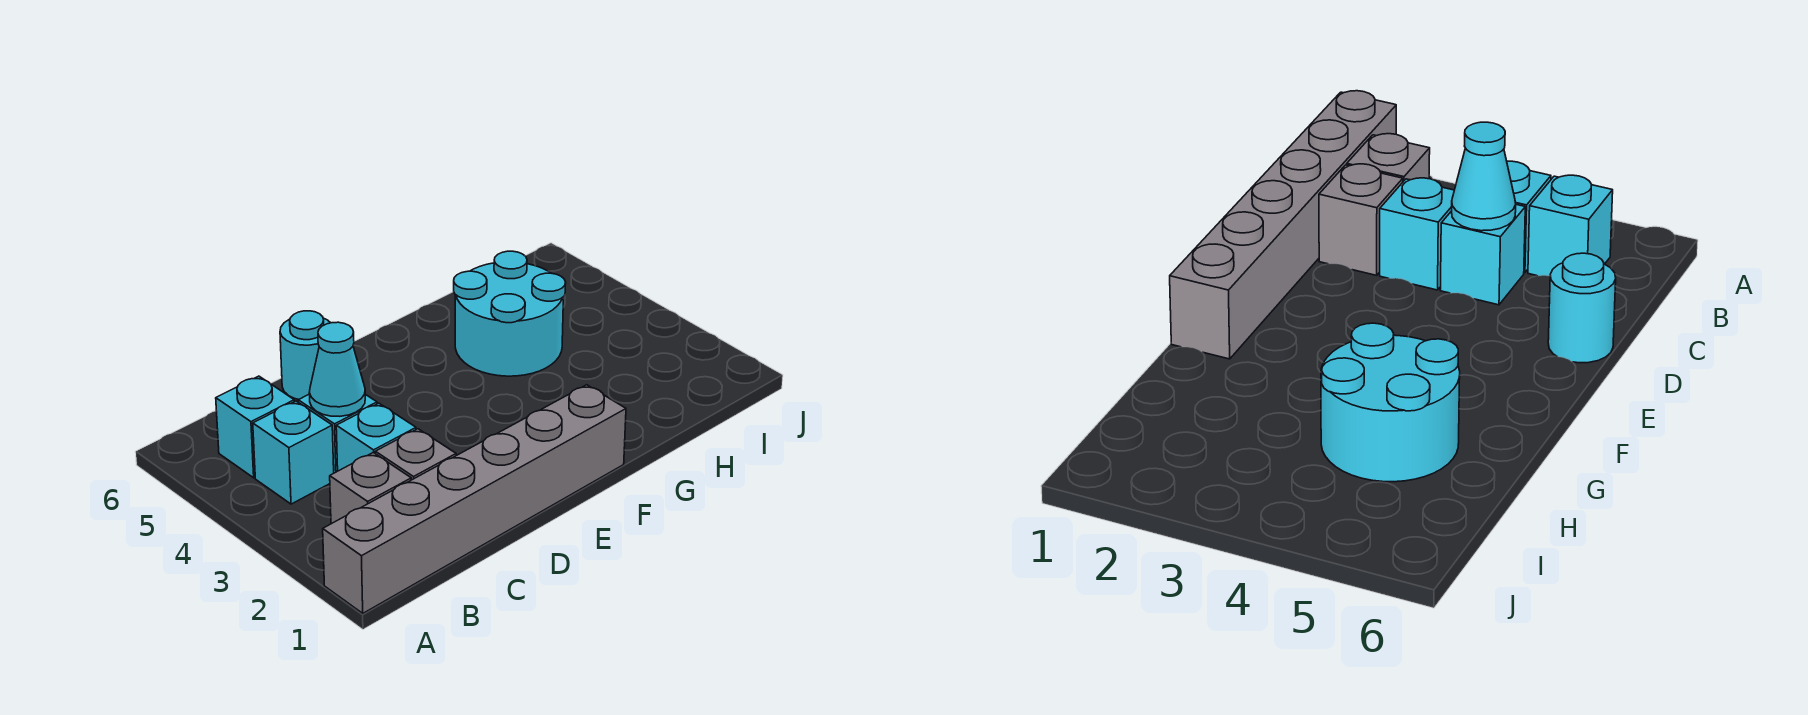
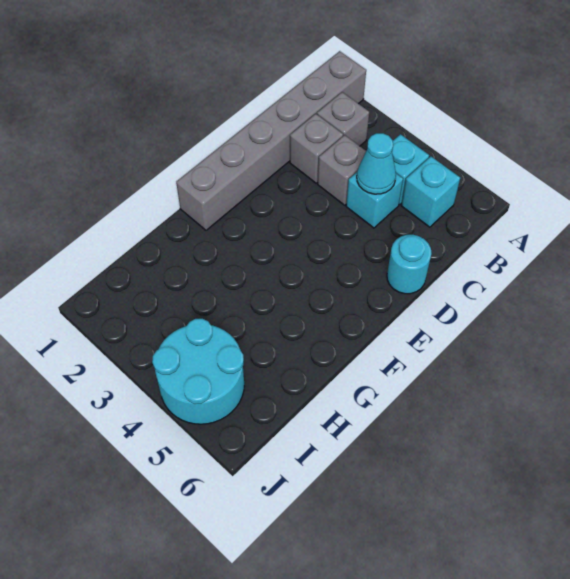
cyan brick C3 level 1 -> grey brick C3 level 1
cyan round brick G4:H5 level 1 -> cyan round brick I4:J5 level 1

